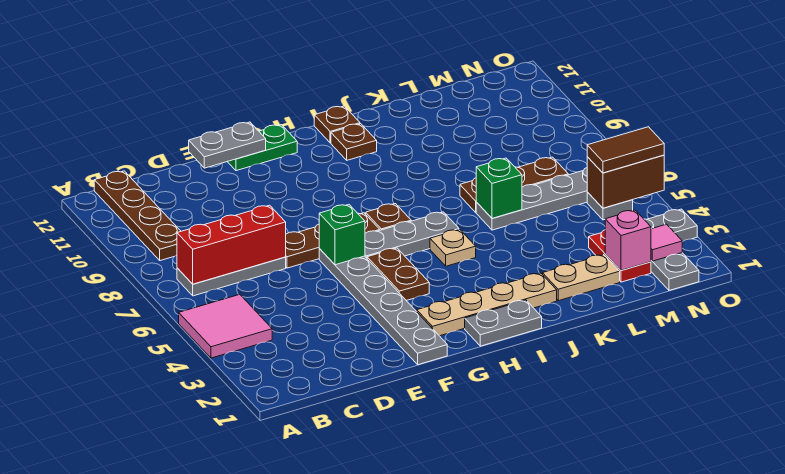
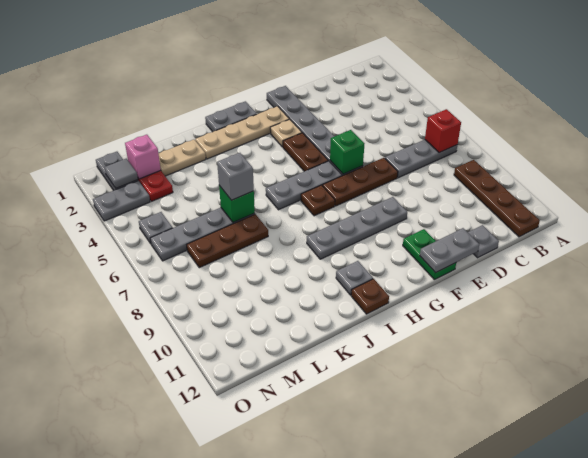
pink tile A4:B5 level 1 -> none
red brick B7:D7 level 2 -> red brick B7 level 2
none -> grey plate D12 level 1
none -> grey plate F9:I9 level 1
green plate F12:G12 level 1 -> green plate F11:F12 level 1
tan plate I5 level 1 -> tan plate G3 level 1
brown plate I11 level 1 -> grey plate I11 level 1
none -> grey brick K6 level 3
pink tile N2 level 2 -> grey tile N2 level 2
brown brick N5:O5 level 2 -> none
brown tile N5:O5 level 3 -> none

